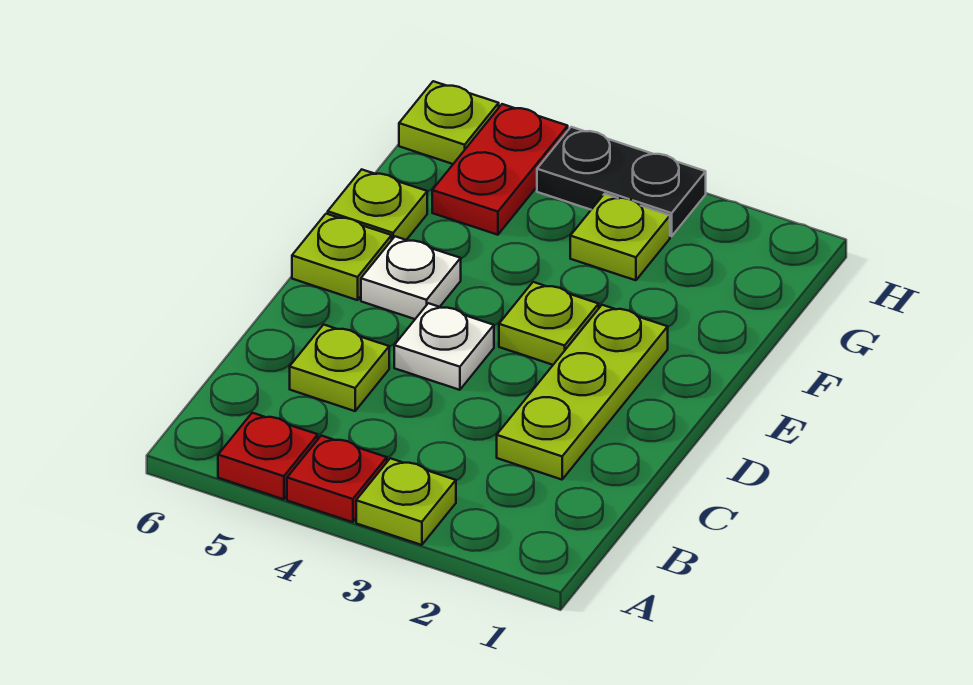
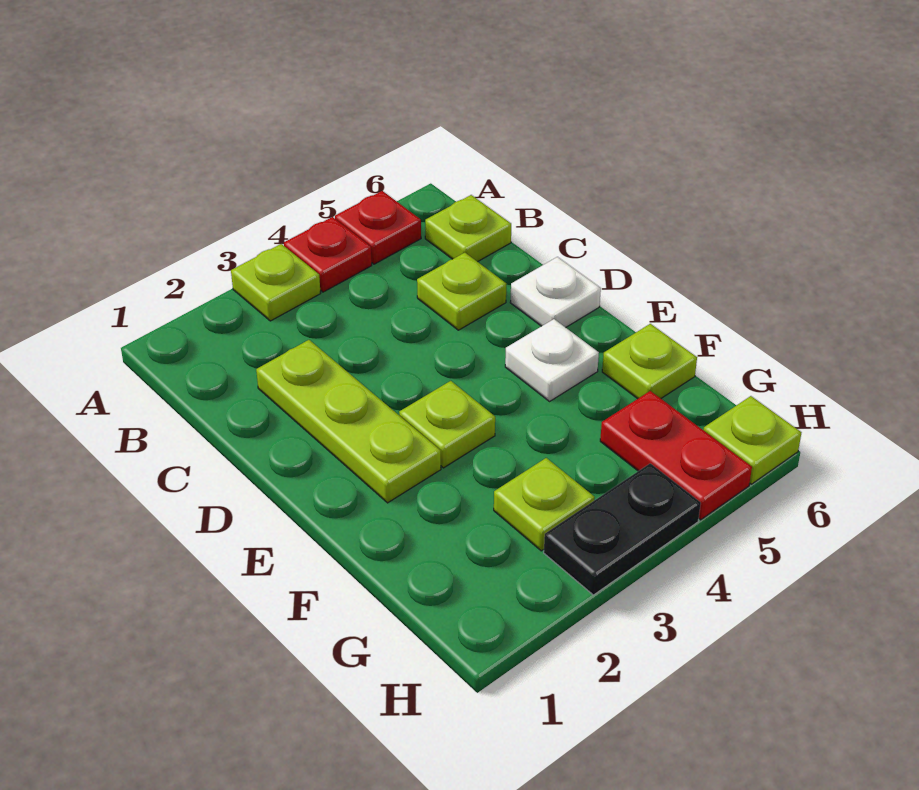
white plate D4 level 1 -> white plate D6 level 1
lime plate E6 level 1 -> lime plate B6 level 1

